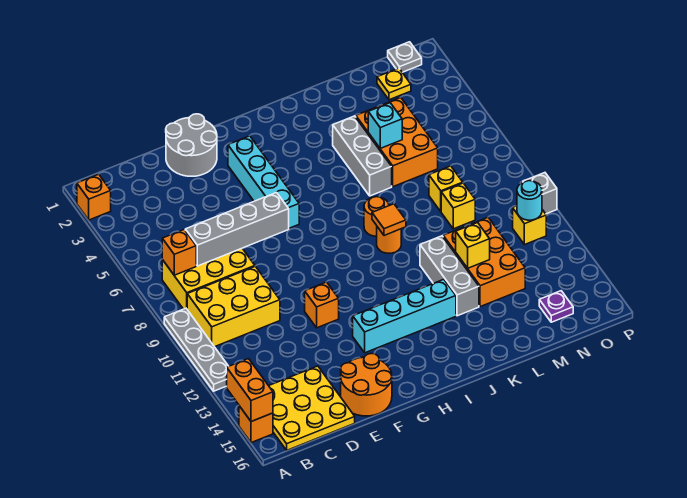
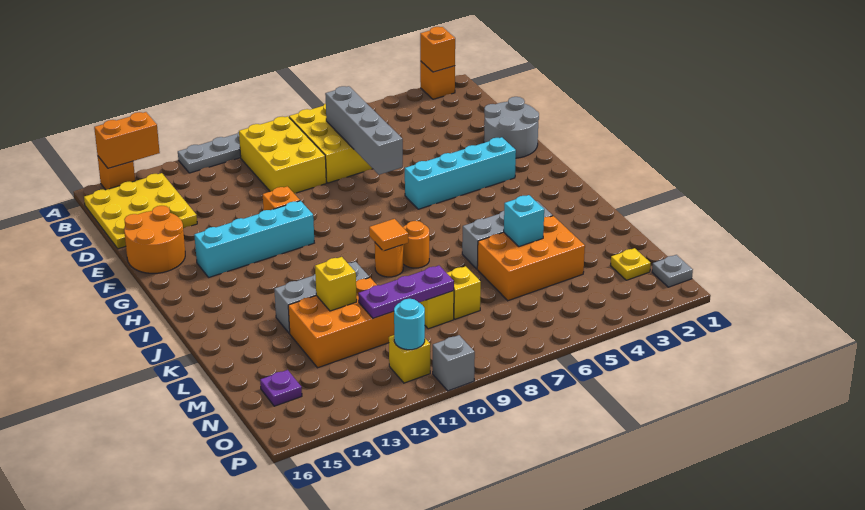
orange brick B7 level 2 -> orange brick A2 level 2
cyan brick G13:J13 level 1 -> cyan brick G11:G14 level 1
none -> purple plate M9:M11 level 2

